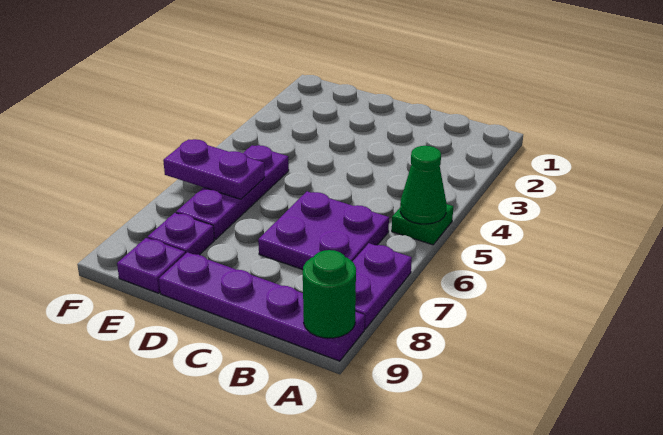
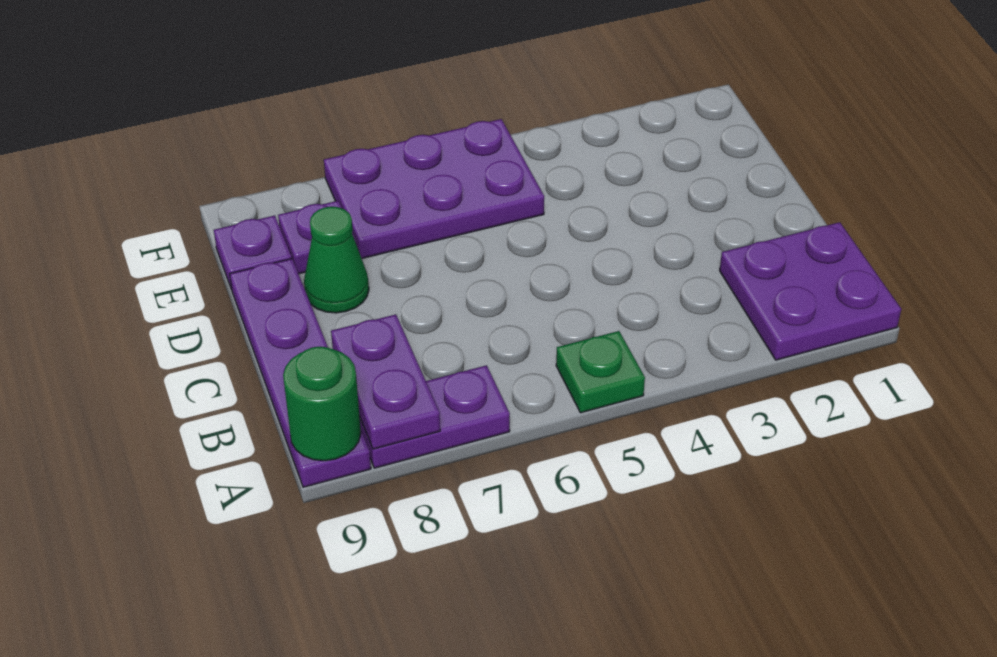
green cone A5 level 2 -> green cone D8 level 1
purple plate B6:C7 level 1 -> purple plate A1:B2 level 1
purple plate E5:E7 level 1 -> purple plate E5:F7 level 1
purple plate E6:F6 level 2 -> purple plate A8:B8 level 2

